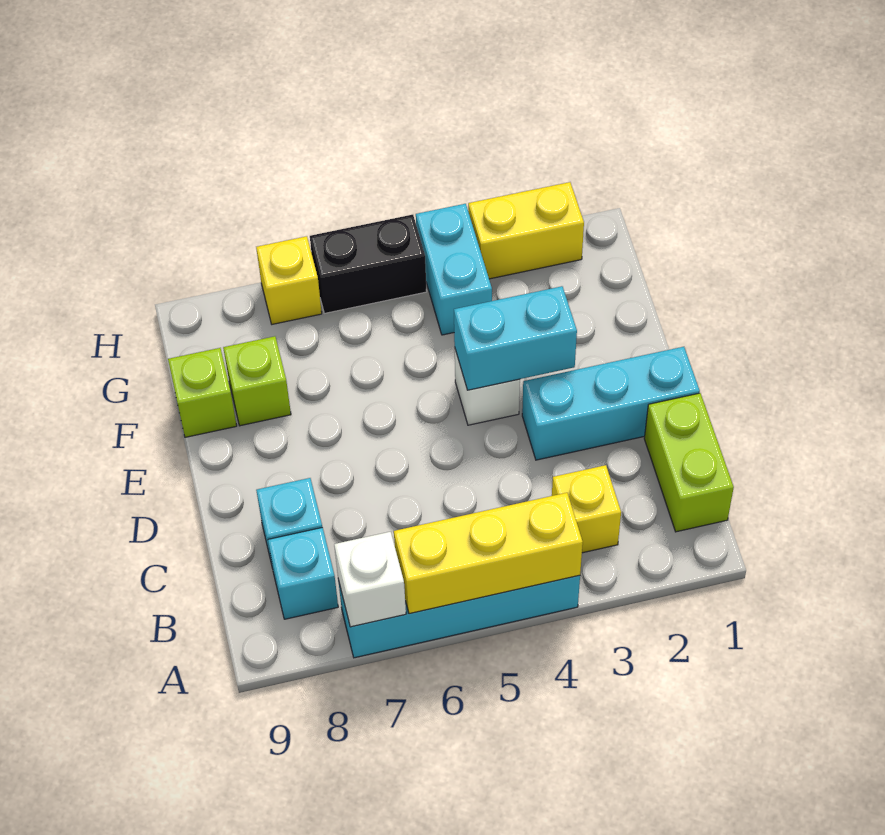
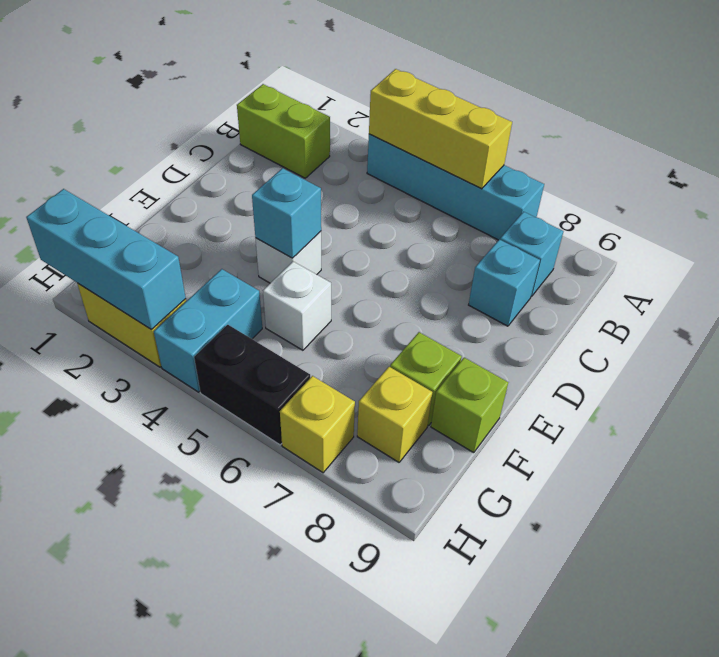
white brick A7 level 2 -> white brick F5 level 1
lime brick B1:C1 level 1 -> lime brick B1:B2 level 1
yellow brick B3 level 1 -> yellow brick G8 level 1
cyan brick D1:D3 level 1 -> cyan brick H1:H3 level 2
cyan brick E3:E4 level 2 -> cyan brick E4 level 2

